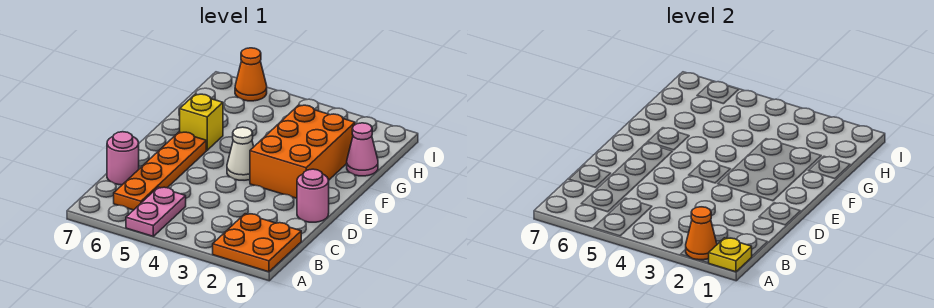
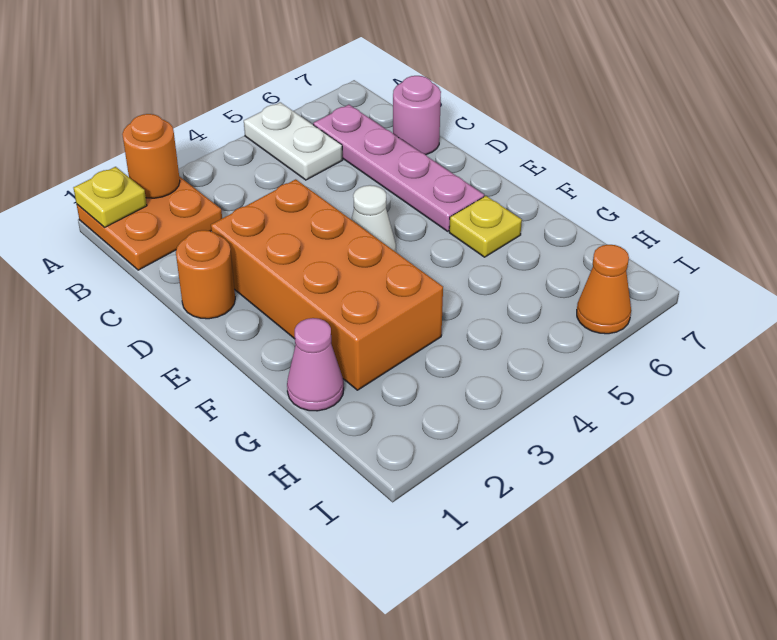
orange cone A2 level 2 -> orange round brick A2 level 2
pink plate A5:B5 level 1 -> white plate A5:B5 level 1
orange plate B6:E6 level 1 -> pink plate B6:E6 level 1
pink round brick D1 level 1 -> orange round brick D1 level 1
orange brick E2:G3 level 1 -> orange brick D2:G3 level 1
yellow brick F6 level 1 -> yellow plate F6 level 1

